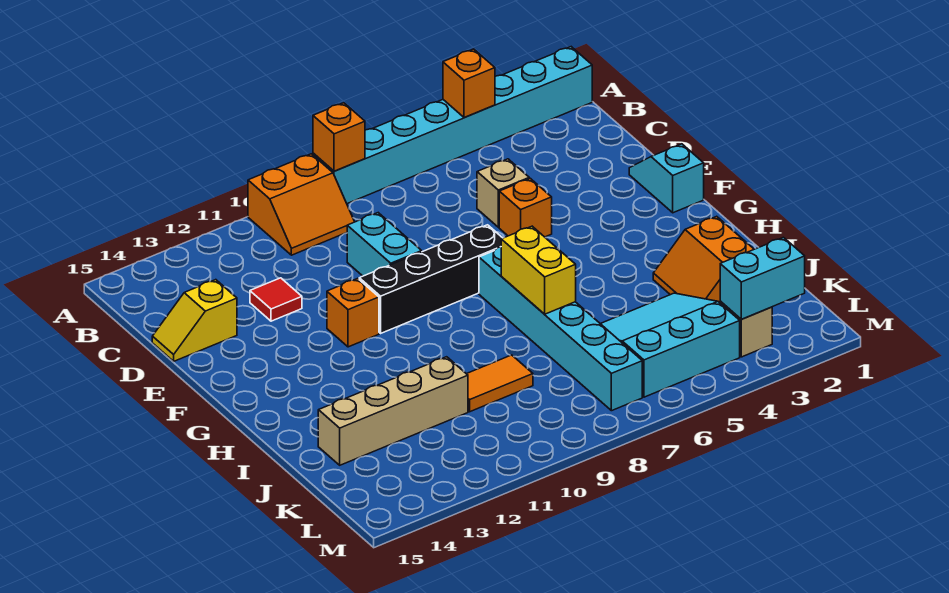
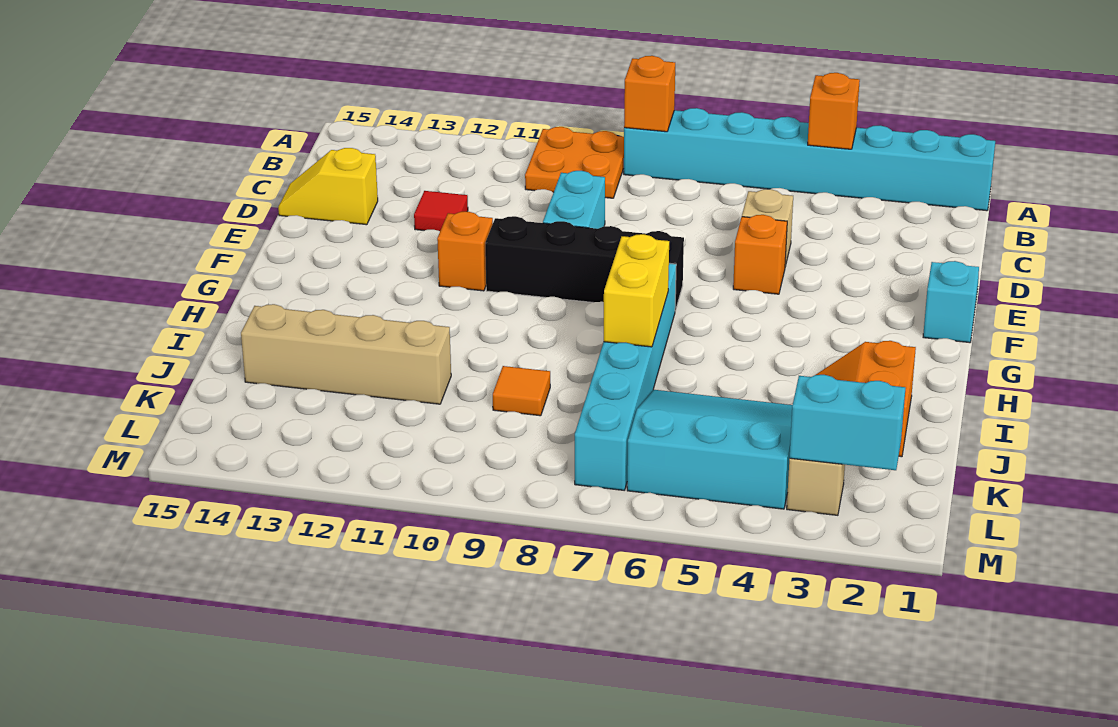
orange slope A9:B10 level 1 top A -> orange plate A9:B10 level 1
orange tile J9:J10 level 1 -> orange tile J9 level 1

